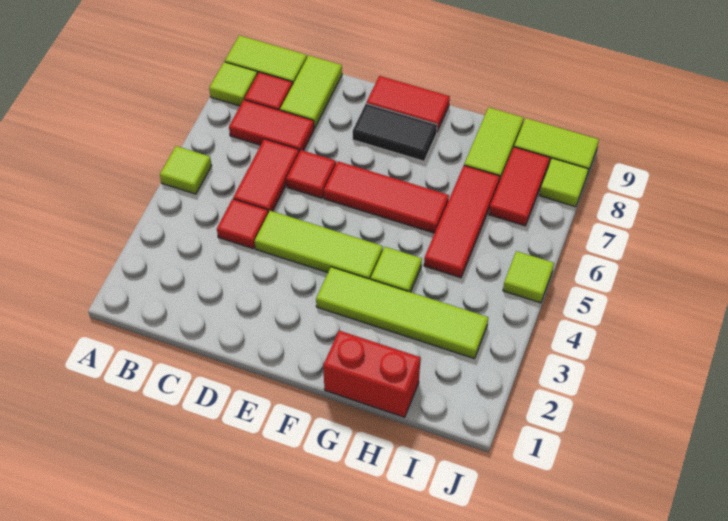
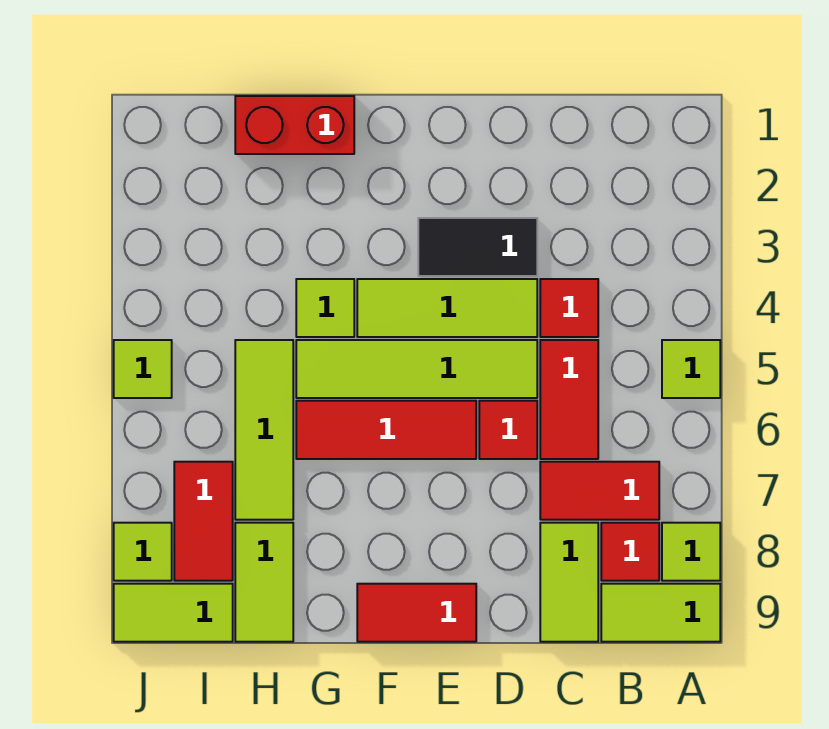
black tile E8:F8 level 1 -> black tile D3:E3 level 1
lime tile F3:I3 level 1 -> lime tile D5:G5 level 1
red tile H5:H7 level 1 -> lime tile H5:H7 level 1

